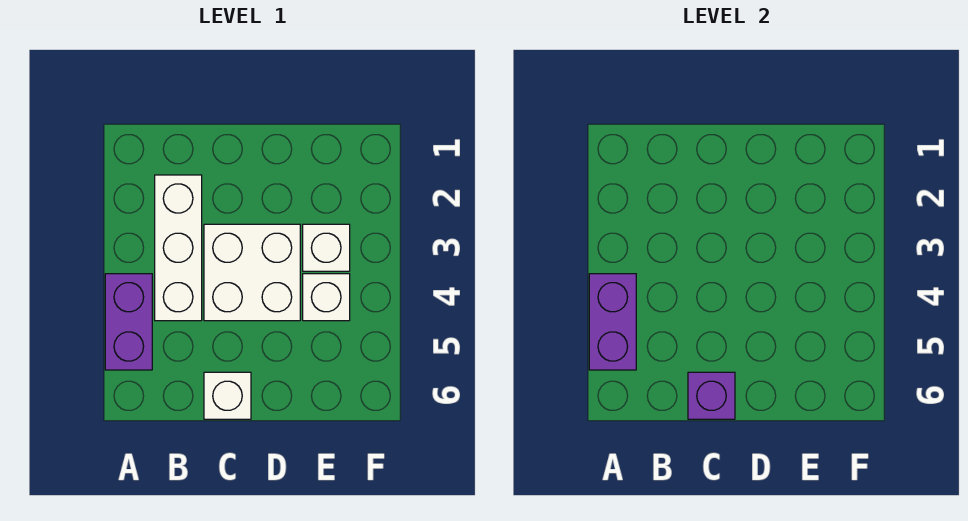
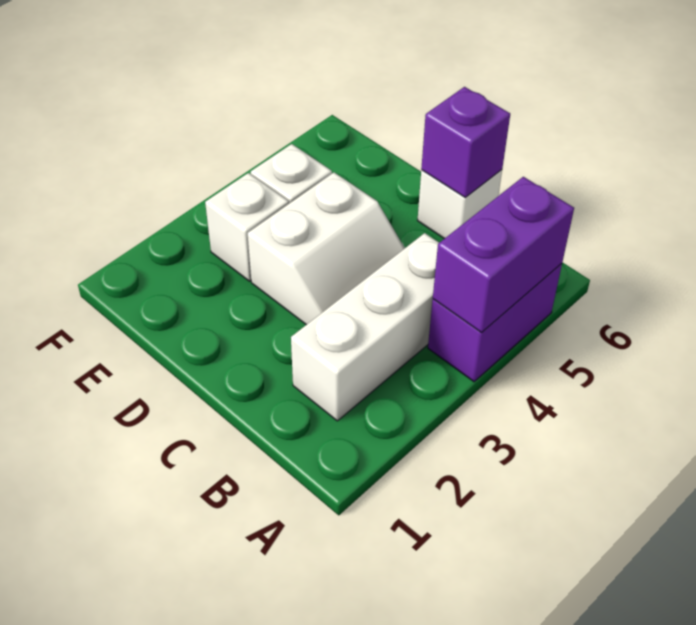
white brick C3:D4 level 1 -> white slope C3:D4 level 1 top D

